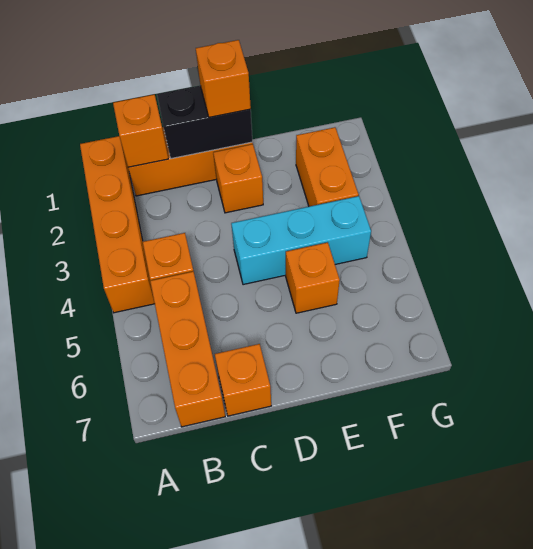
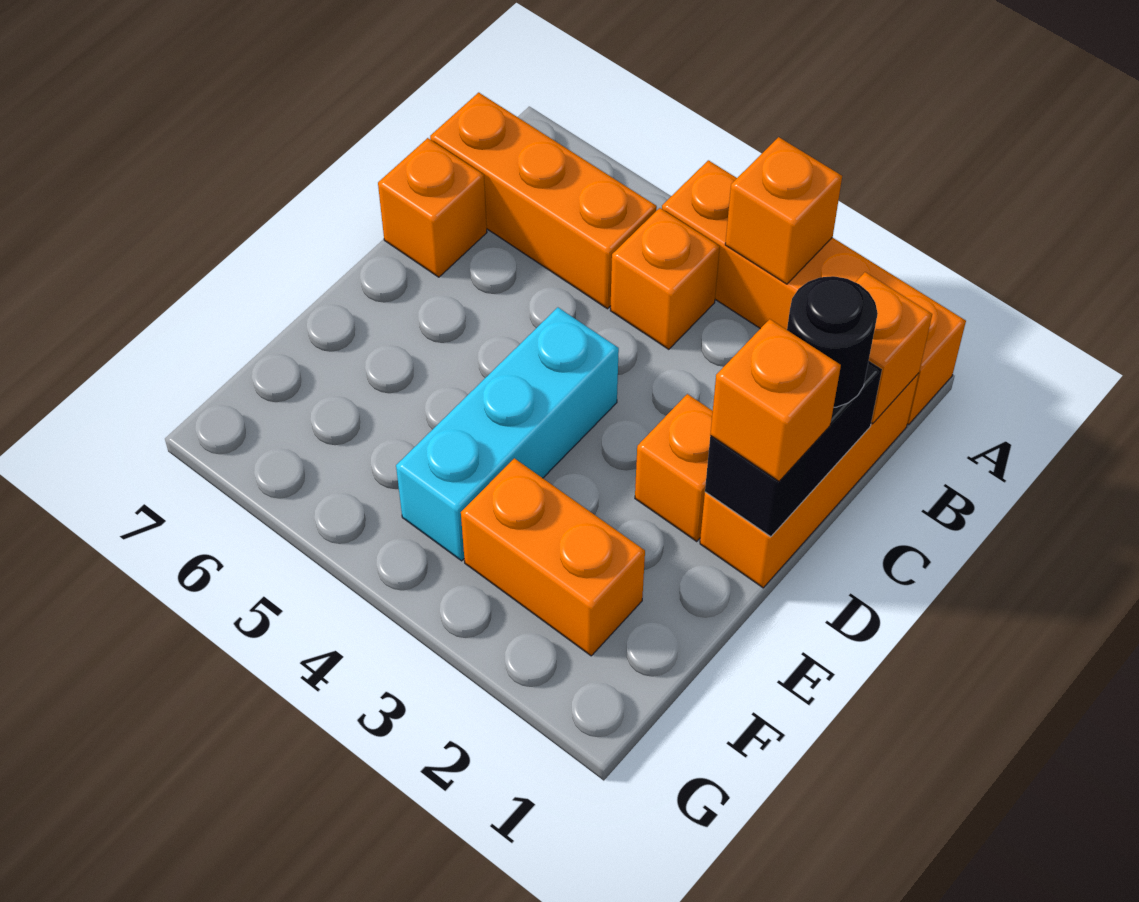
none -> black round brick C1 level 3
orange brick E5 level 1 -> orange brick A3 level 2

